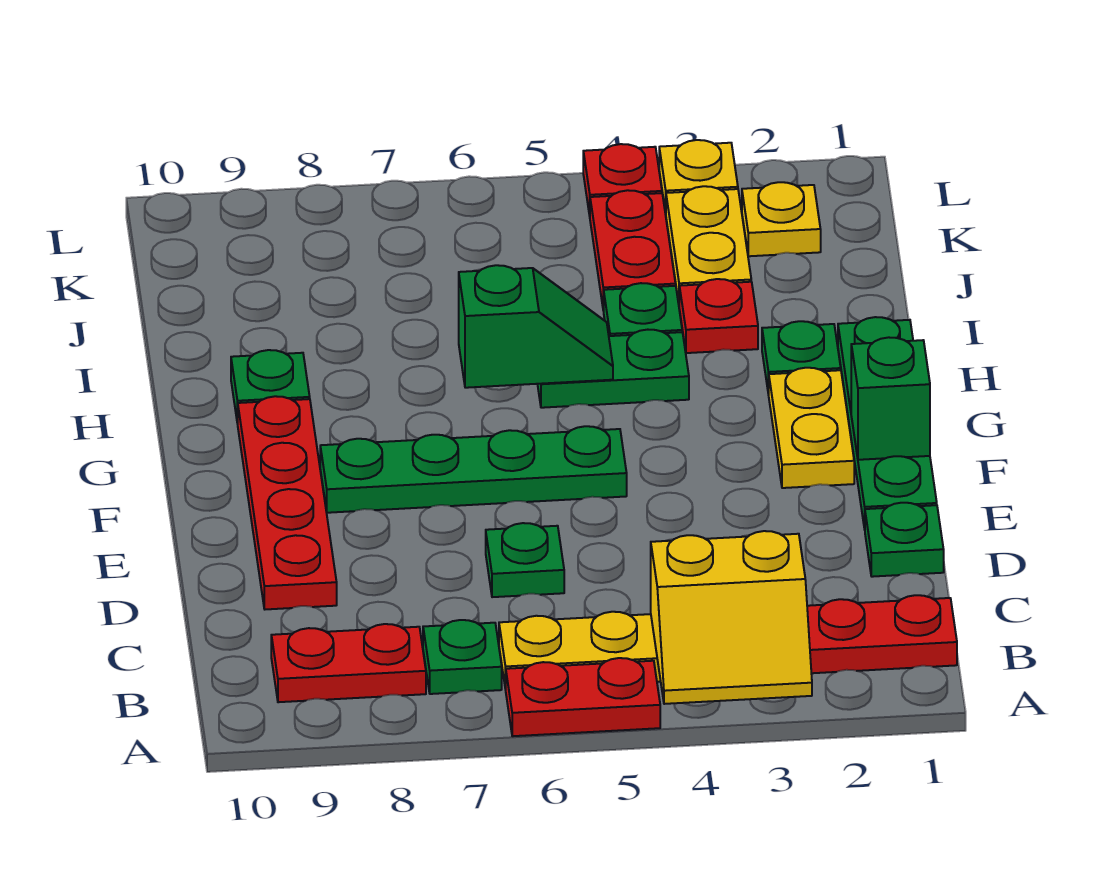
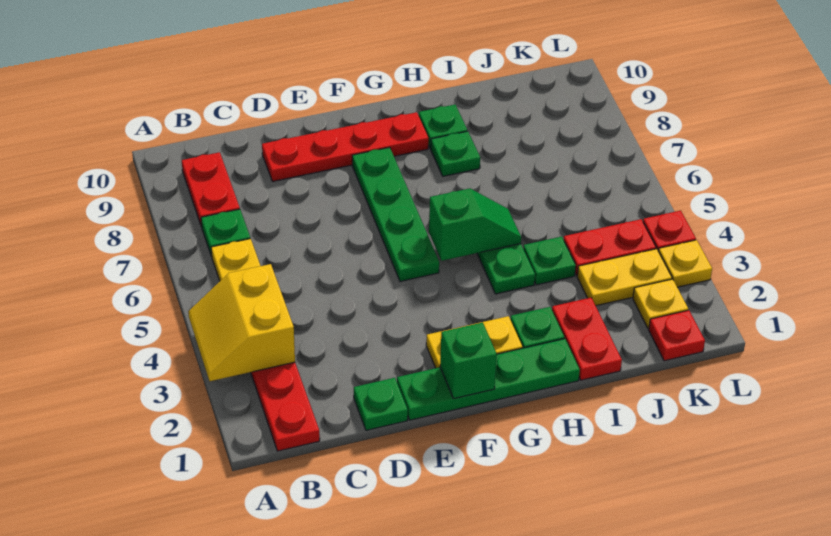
red plate A5:A6 level 1 -> red plate I1:I2 level 1
green plate D6 level 1 -> green plate H8 level 1
green slope H5:H6 level 2 top 6 -> green slope G5:H5 level 2 top G
red plate I3 level 1 -> red plate K1 level 1

